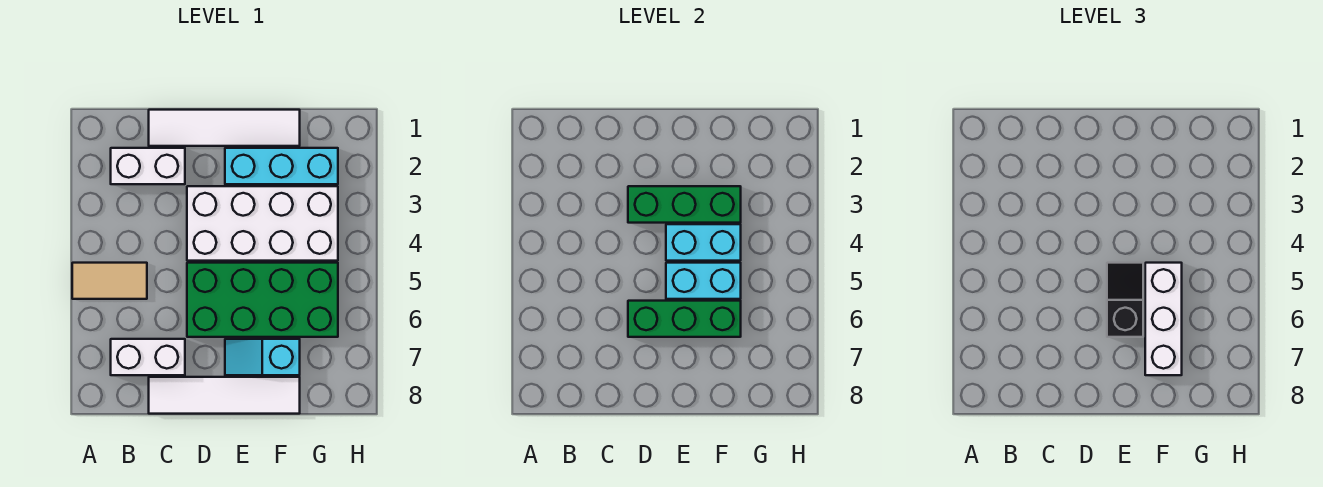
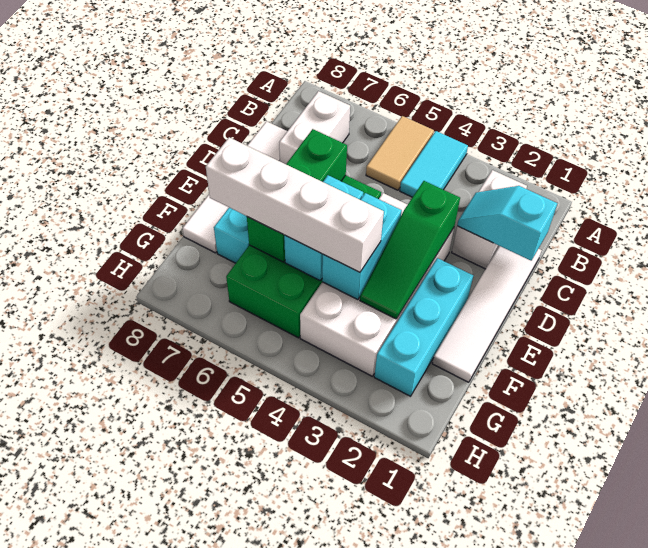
none -> cyan tile A4:B4 level 1
none -> cyan slope C1:C2 level 2 top 1
green brick D3:F3 level 2 -> green slope D3:F3 level 2 top D
black slope E5:E6 level 3 top 6 -> none
white brick F5:F7 level 3 -> white brick F4:F7 level 3

